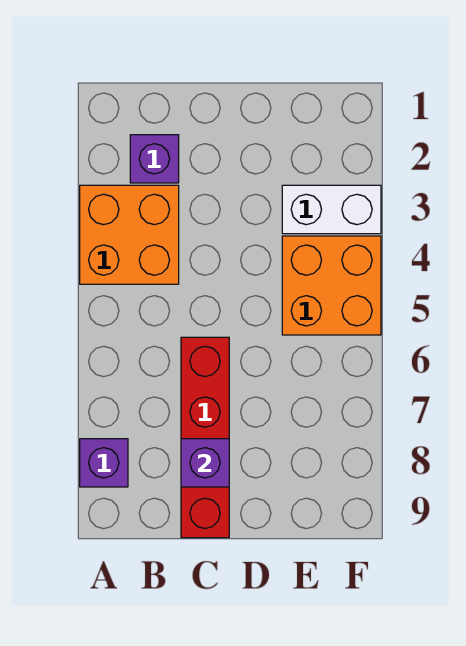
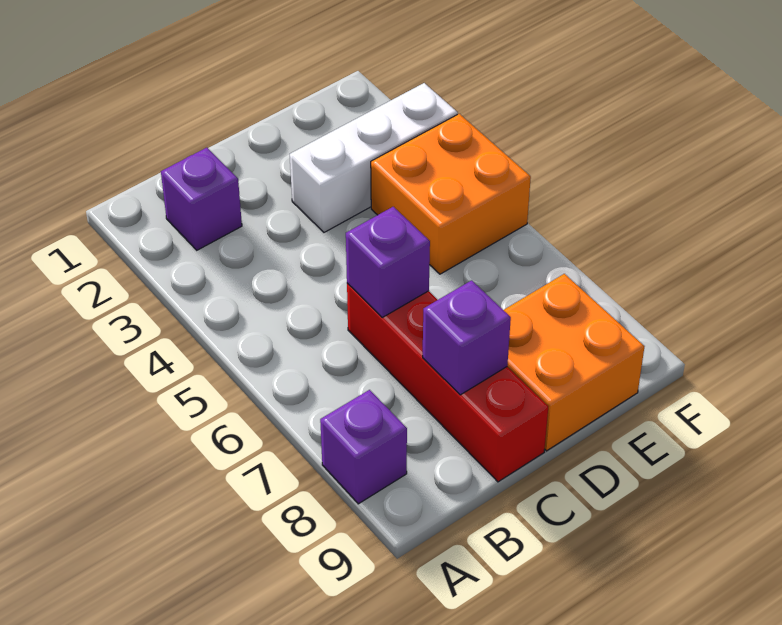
orange brick A3:B4 level 1 -> orange brick D8:E9 level 1
none -> purple brick C6 level 2
white brick E3:F3 level 1 -> white brick D3:F3 level 1

